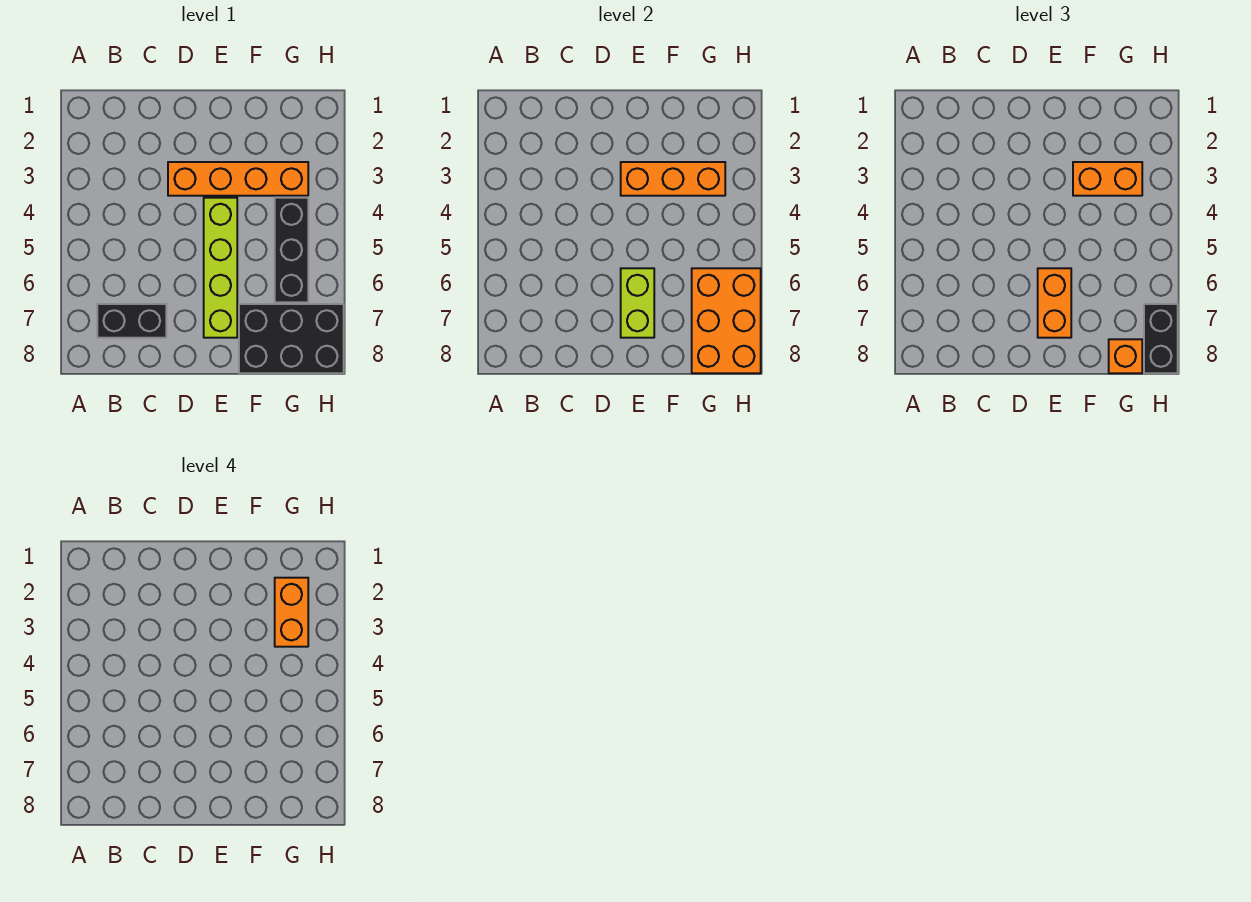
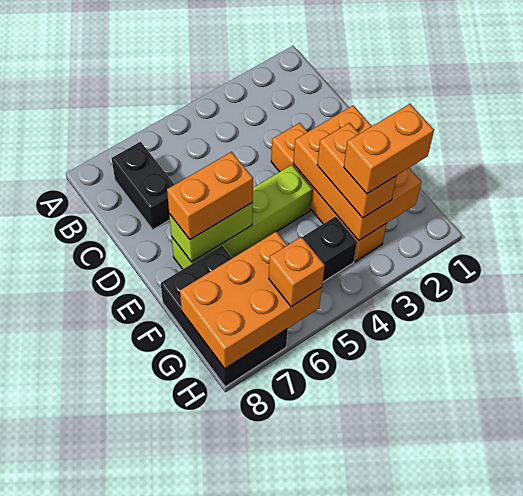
orange brick E3:G3 level 2 -> orange brick E2:G3 level 2
orange brick G8 level 3 -> orange brick H6 level 3
black brick H7:H8 level 3 -> none

